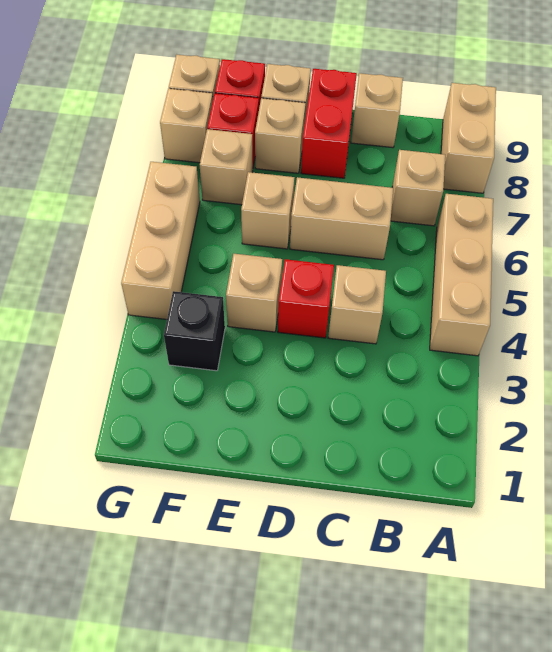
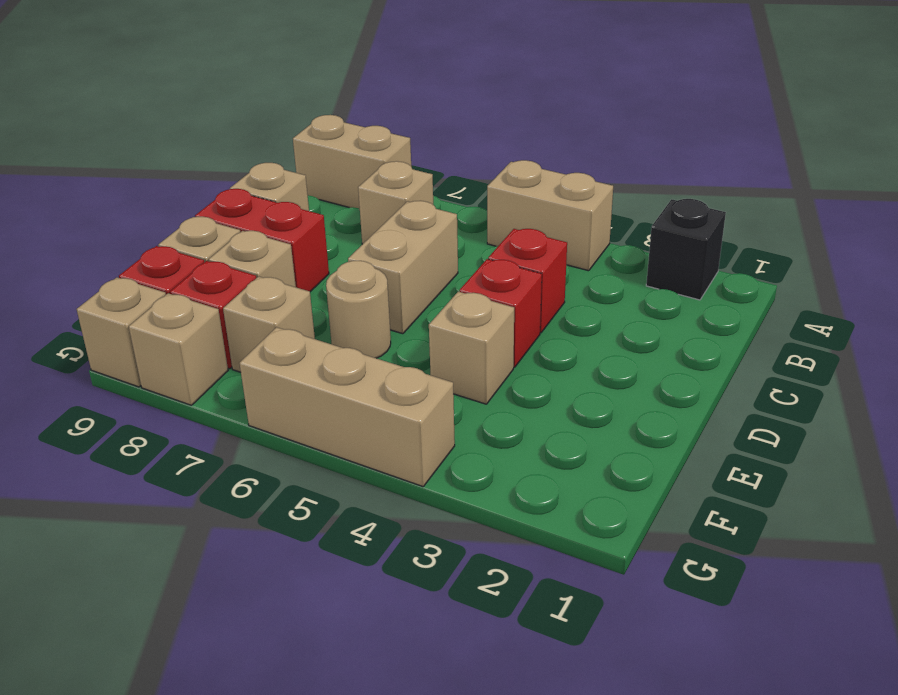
tan brick A4:A6 level 1 -> tan brick A4:A5 level 1
tan brick C4 level 1 -> red brick C4 level 1
tan brick E6 level 1 -> tan round brick E6 level 1
black brick F3 level 1 -> black brick A2 level 1

